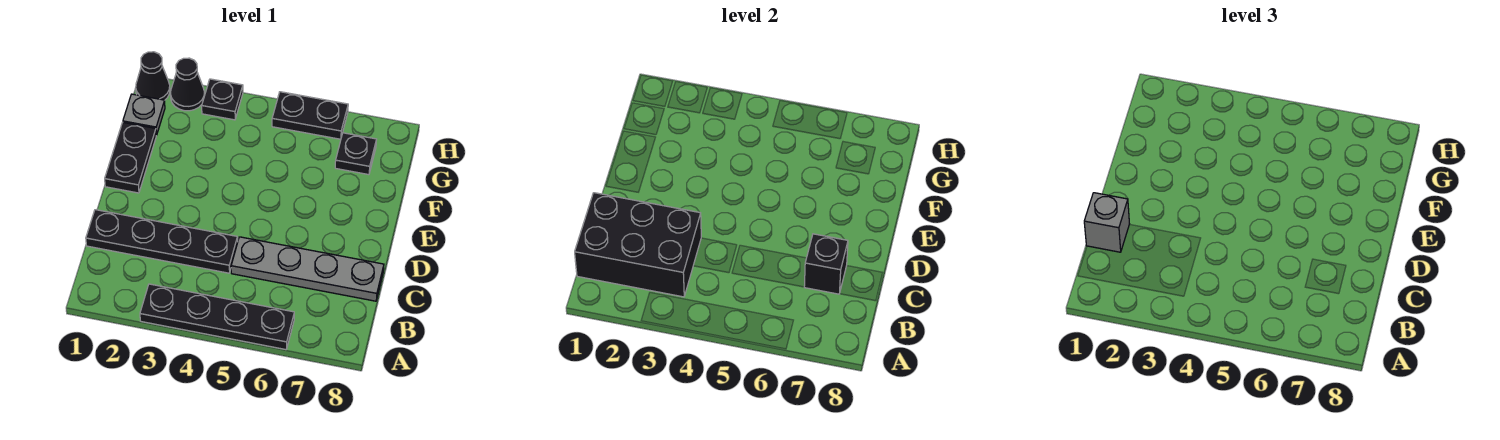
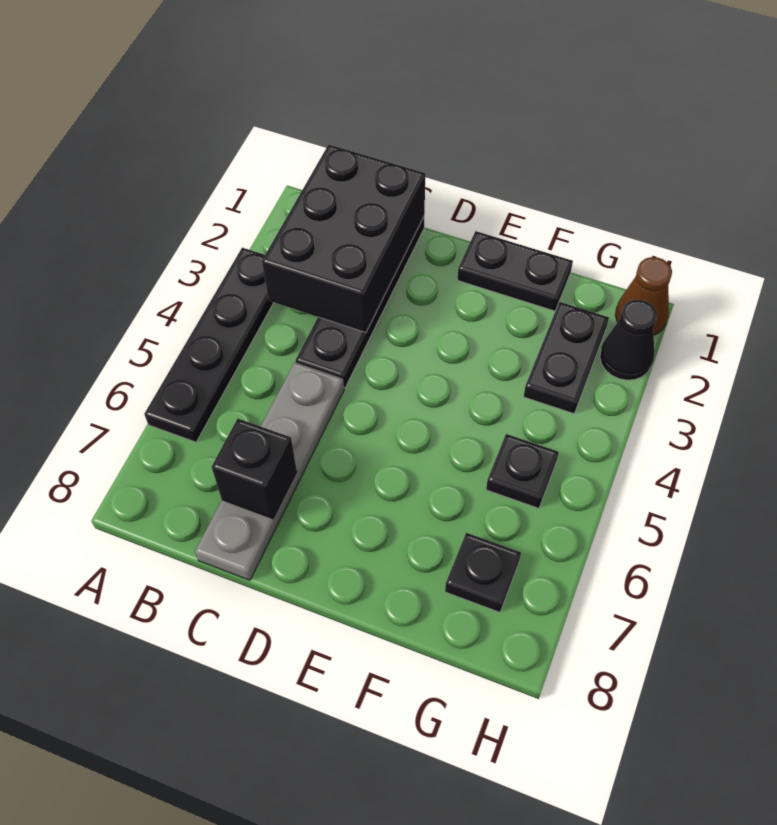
grey brick C1 level 3 -> none
grey plate G1 level 1 -> none
black cone H1 level 1 -> brown cone H1 level 1
black plate H3 level 1 -> black plate G5 level 1
black plate H5:H6 level 1 -> black plate G2:G3 level 1

